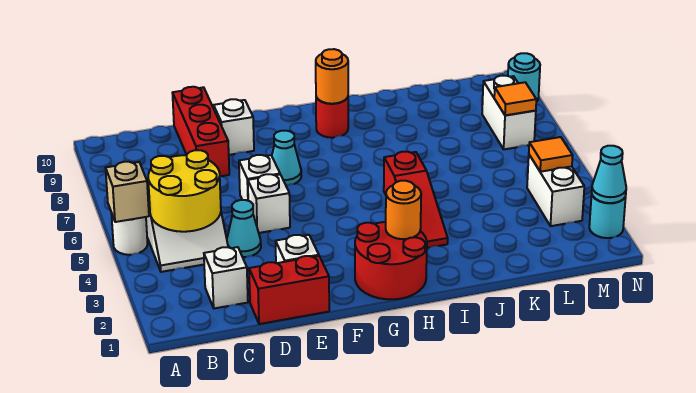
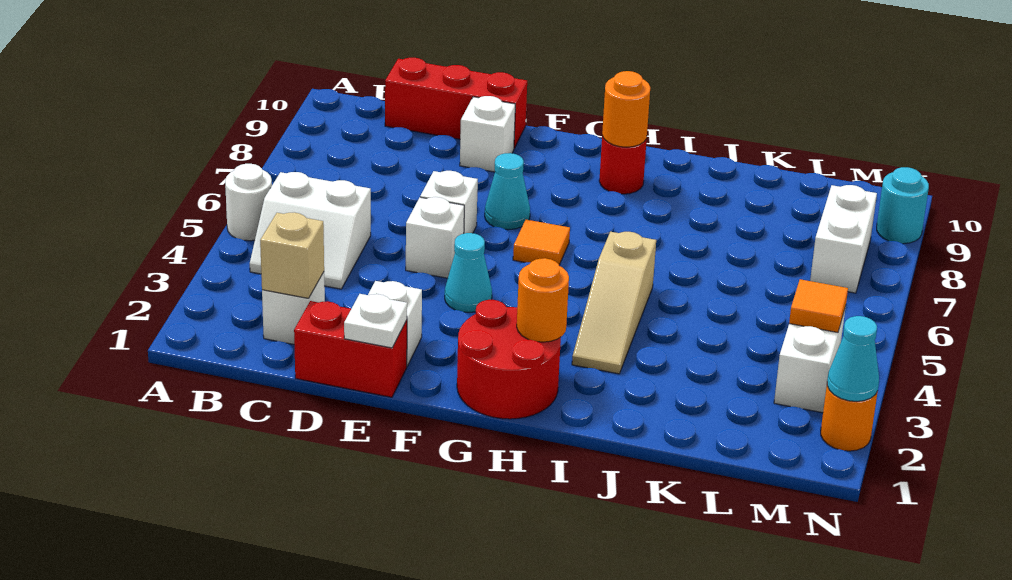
tan brick A5 level 2 -> tan brick C2 level 2
yellow round brick B4:C5 level 2 -> none
cyan cone D4 level 1 -> cyan cone F4 level 1
red brick D8:D10 level 1 -> red brick C10:E10 level 1
none -> white plate E1 level 2
red slope I3:I5 level 1 top 5 -> tan slope I3:I5 level 1 top 5
orange tile M7 level 2 -> orange tile G6 level 1
cyan round brick N2 level 1 -> orange round brick N2 level 1

